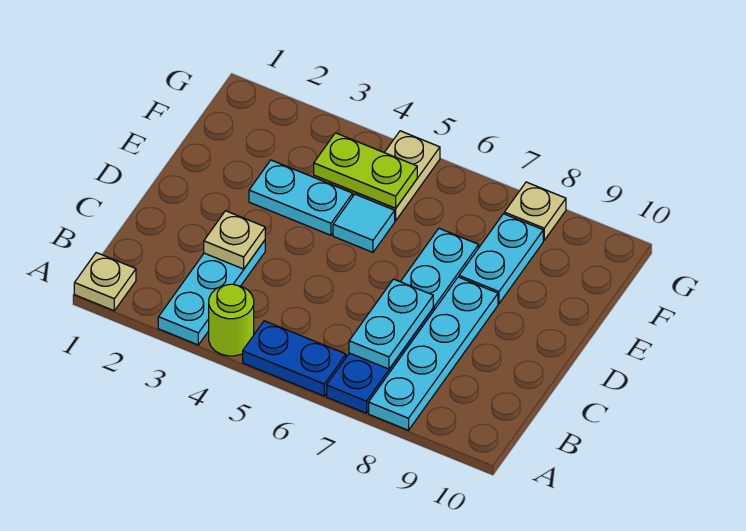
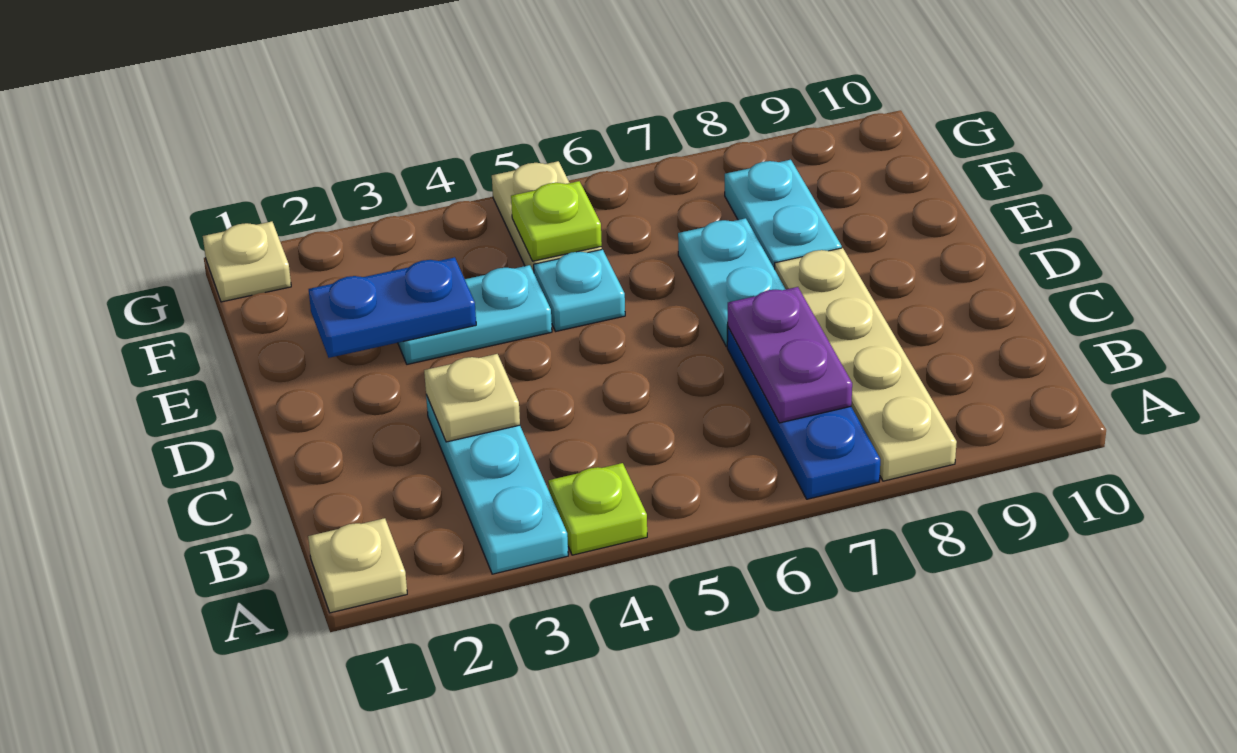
lime round brick A4 level 1 -> lime plate A4 level 1
blue plate A5:A6 level 1 -> blue plate E2:E3 level 2
cyan plate A8:D8 level 1 -> tan plate A8:D8 level 1
cyan plate B7:C7 level 2 -> purple plate B7:C7 level 2
cyan tile E5 level 1 -> cyan plate E5 level 1
lime plate F4:F5 level 2 -> lime plate F5 level 2
tan plate G8 level 1 -> tan plate G1 level 1

